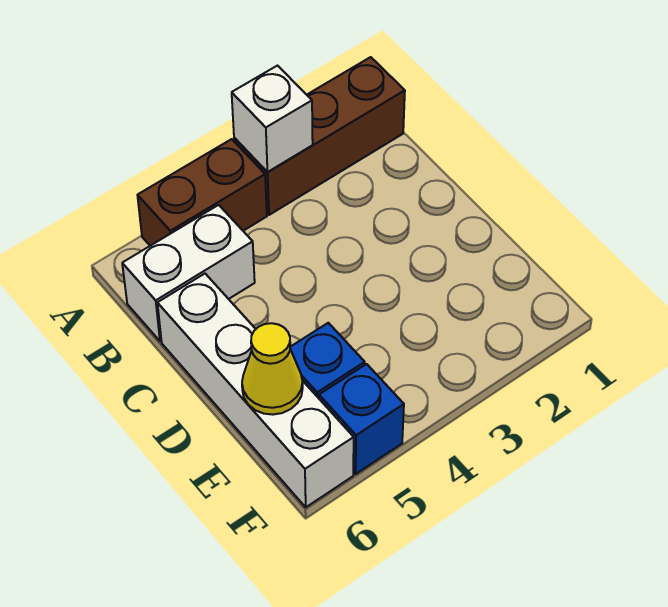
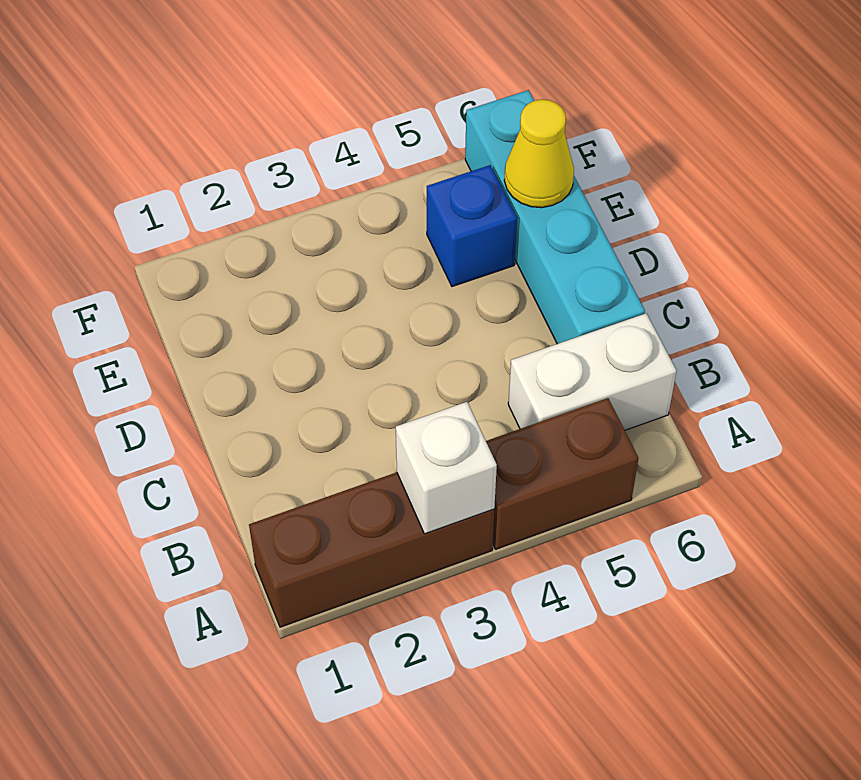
white brick C6:F6 level 1 -> cyan brick C6:F6 level 1
blue brick F5 level 1 -> none

